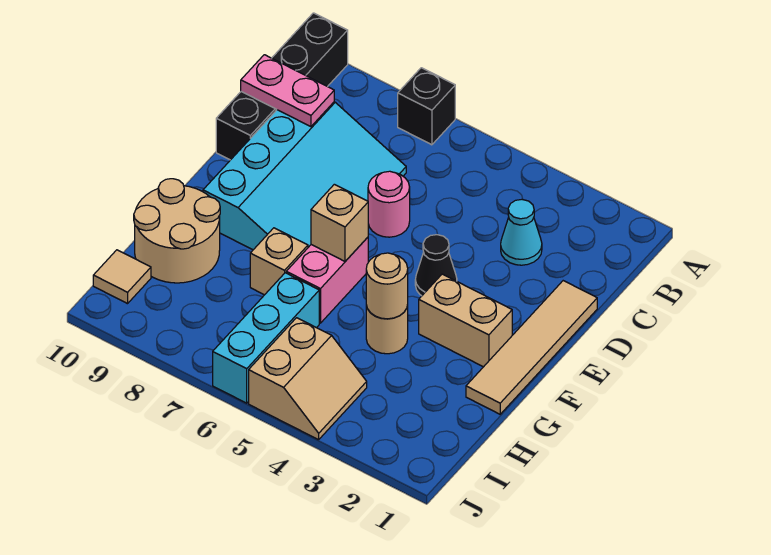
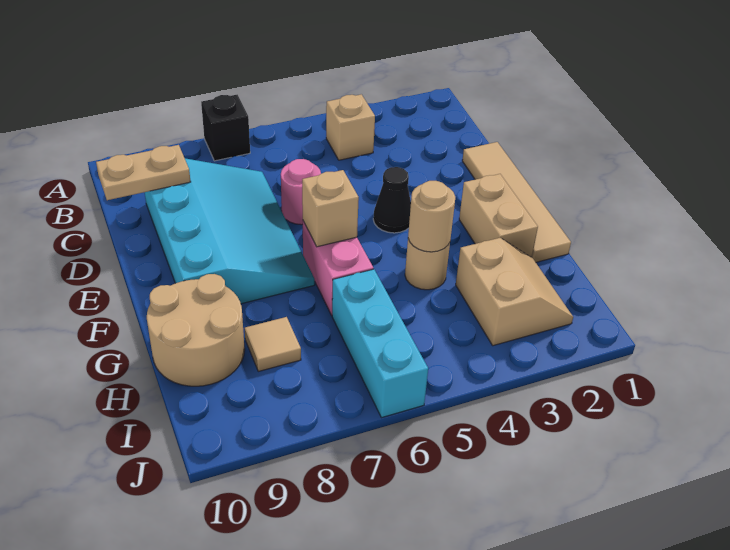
black brick A10:D10 level 1 -> none
cyan cone C3 level 1 -> none
pink plate C9:C10 level 2 -> tan plate C9:C10 level 2
tan brick F2:F3 level 1 -> tan brick F2:G2 level 1
tan brick G7 level 1 -> tan brick B4 level 1
tan slope I4:J5 level 1 top 5 -> tan slope H2:I3 level 1 top 3
tan tile I10 level 1 -> tan tile H8 level 1

